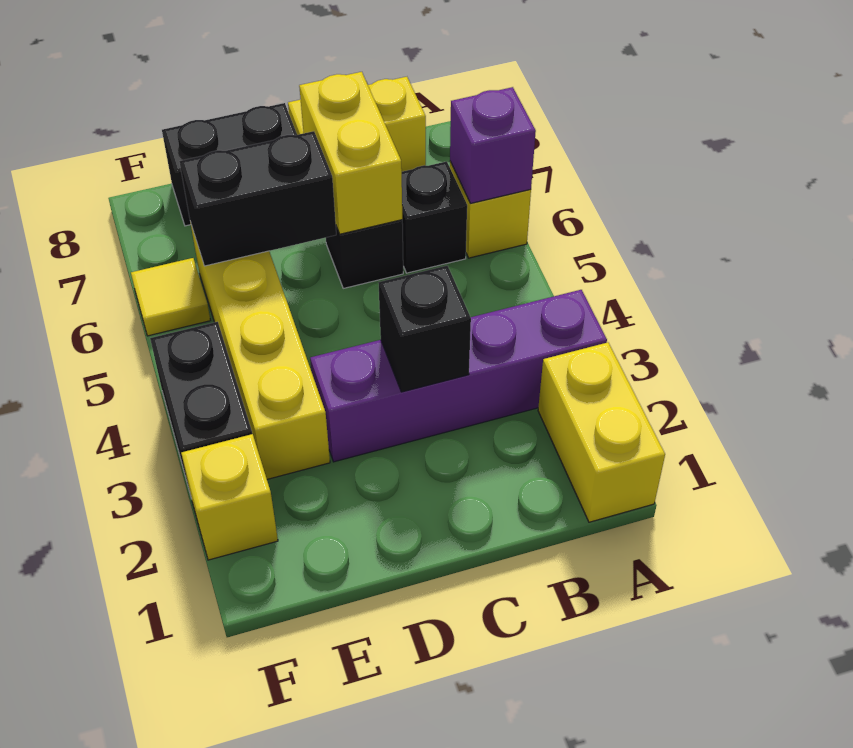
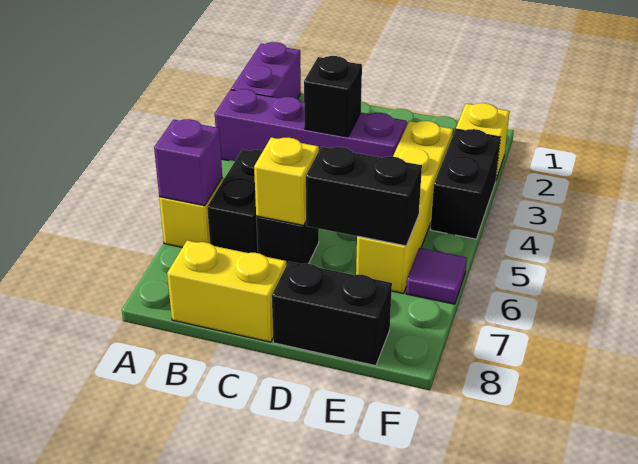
yellow brick A1:A2 level 1 -> purple brick A1:A2 level 1
black brick B6 level 1 -> black brick B5:B6 level 1
yellow brick C6:C7 level 2 -> yellow brick C6 level 2
yellow tile F6 level 1 -> purple tile F6 level 1

